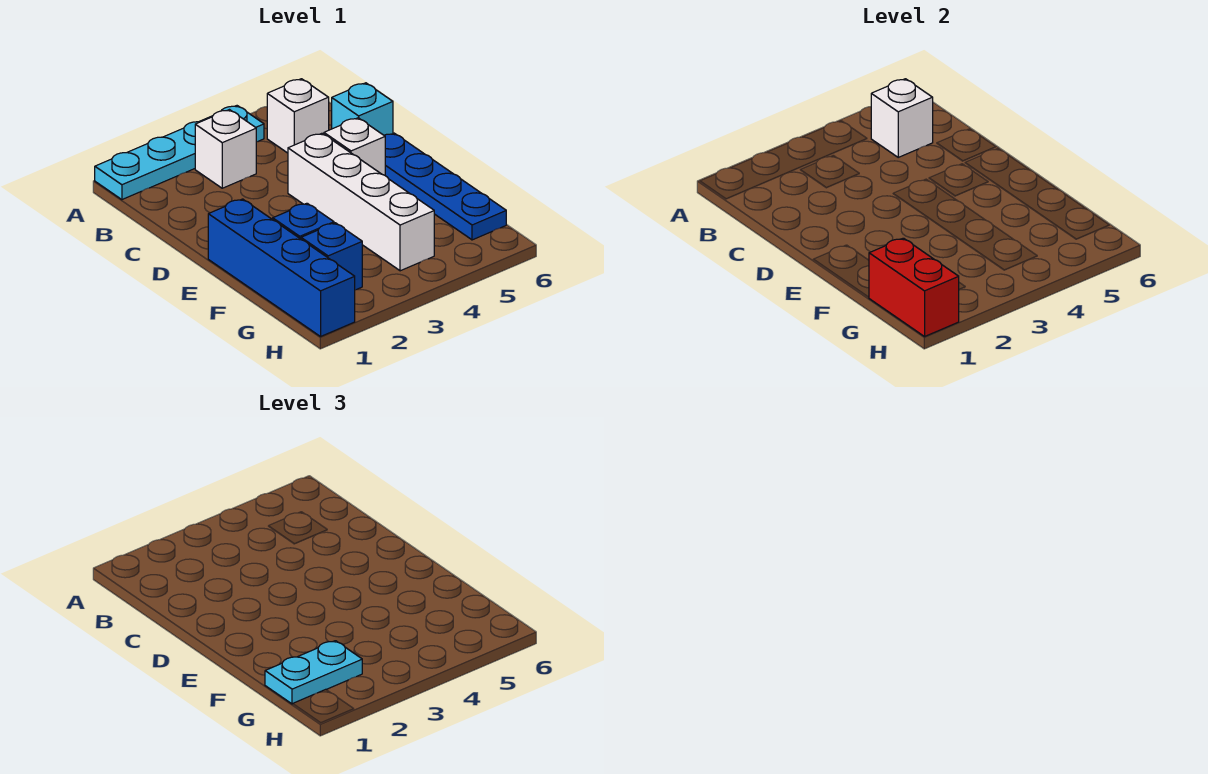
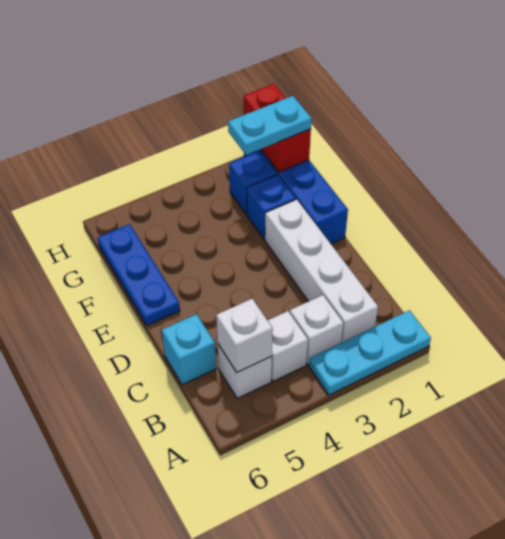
cyan plate A1:A4 level 1 -> cyan plate A1:A3 level 1
white brick D4:G4 level 1 -> white brick B2:E2 level 1
white brick D5 level 1 -> white brick B4 level 1
blue plate D6:G6 level 1 -> blue plate E6:G6 level 1

